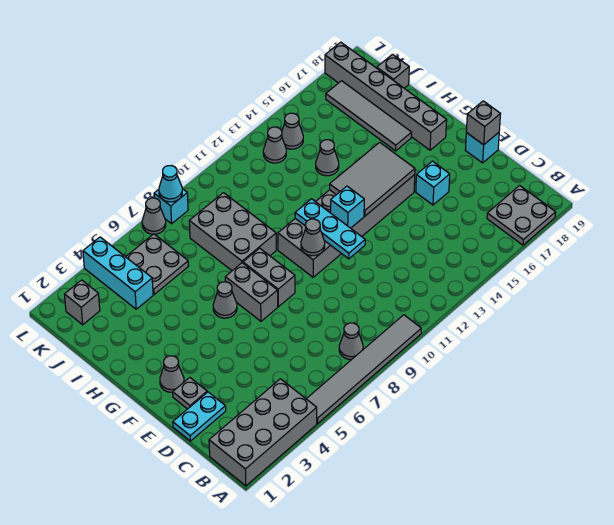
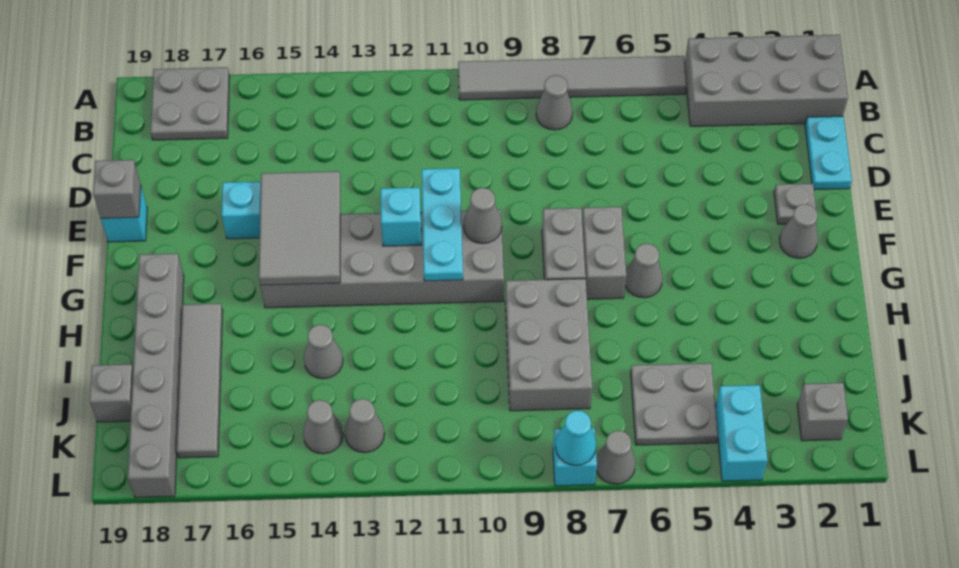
cyan plate D1:D2 level 1 -> cyan plate C1:D1 level 1
grey tile F13:G15 level 2 -> grey tile E14:G15 level 2
cyan brick J4:L4 level 1 -> cyan brick K4:L4 level 1

